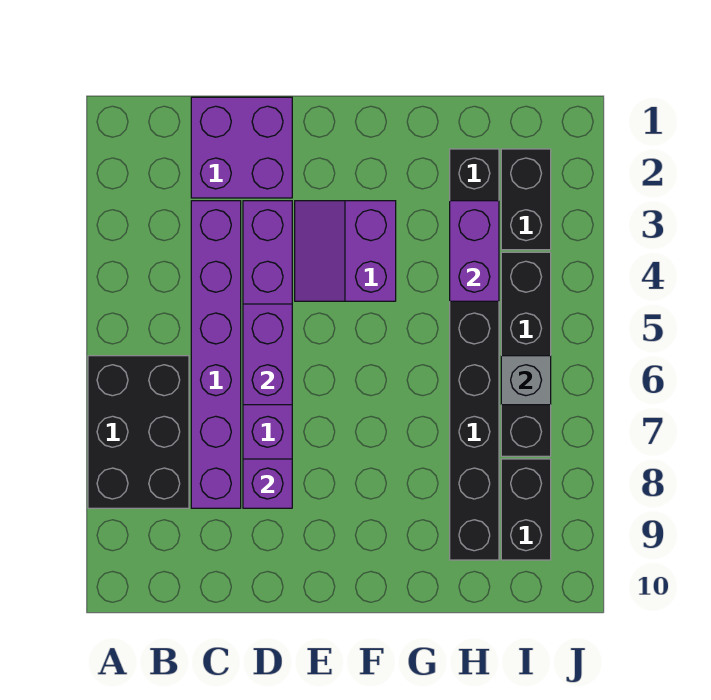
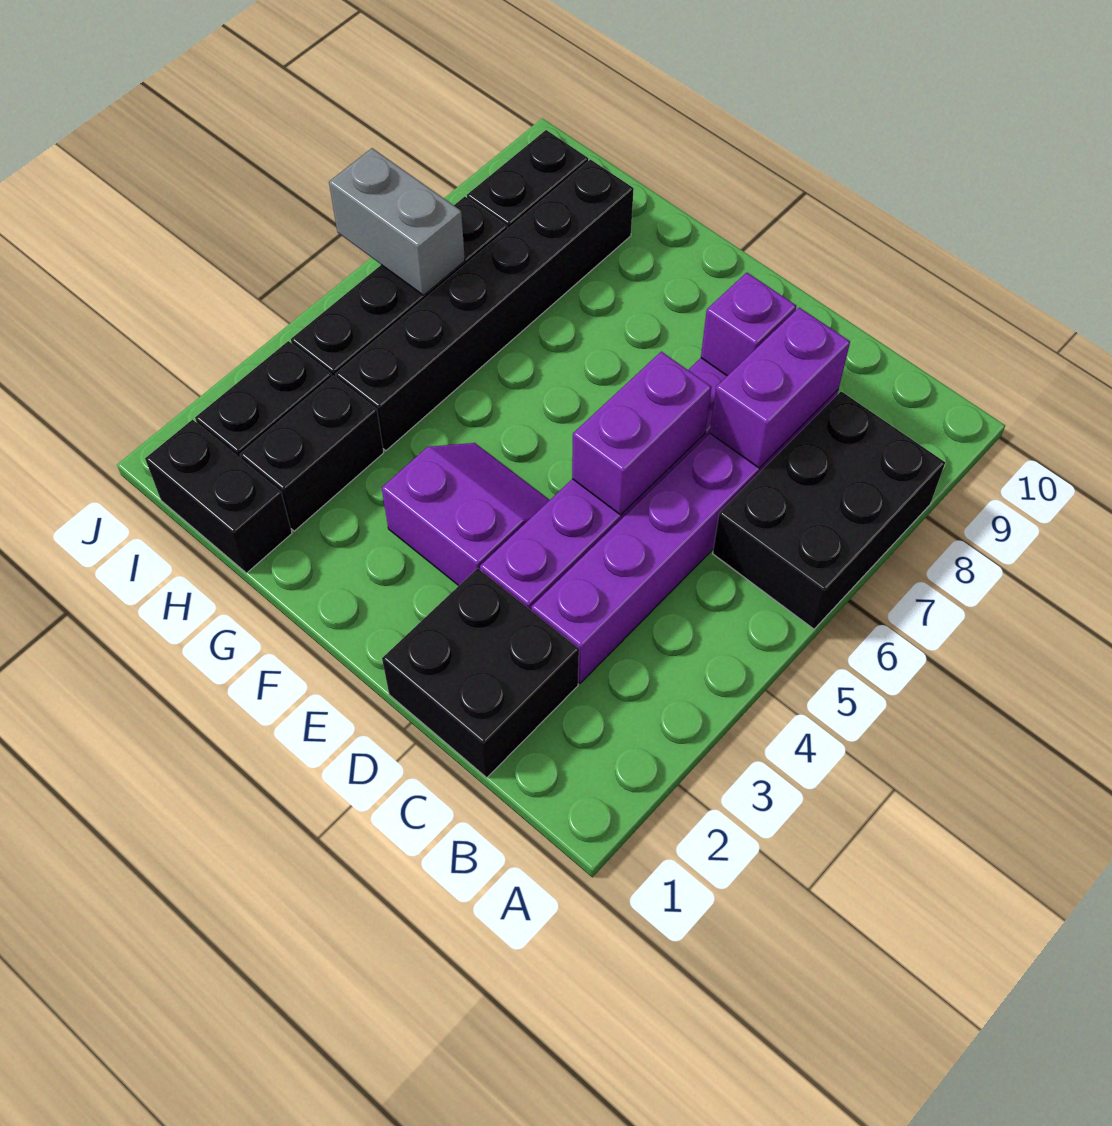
purple brick C1:D2 level 1 -> black brick C1:D2 level 1
purple slope E3:F4 level 1 top F -> purple slope E3:F4 level 1 top 3
none -> black brick H1:I1 level 1
purple brick H3:H4 level 2 -> purple brick C7:C8 level 2
grey brick I6 level 2 -> grey brick I6:J6 level 2

